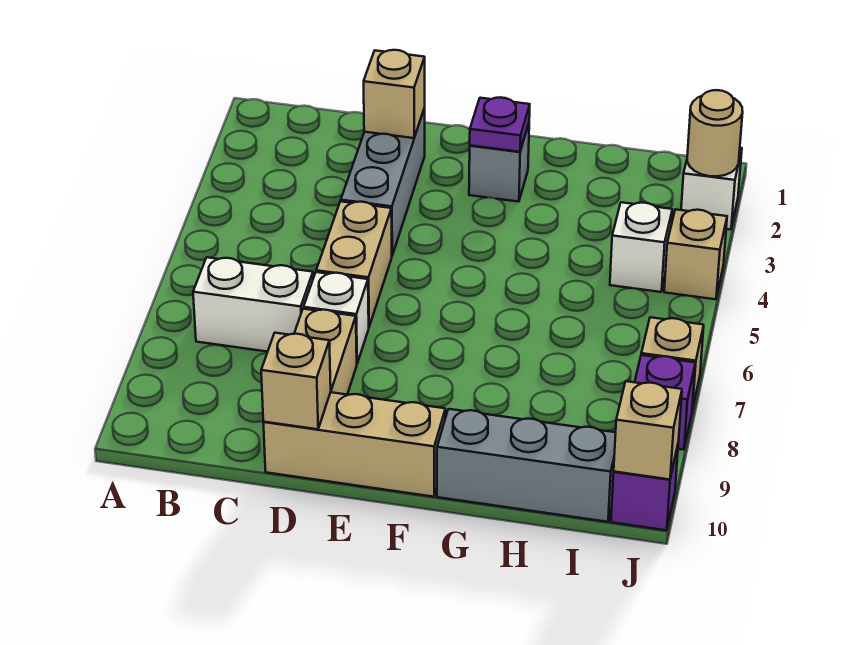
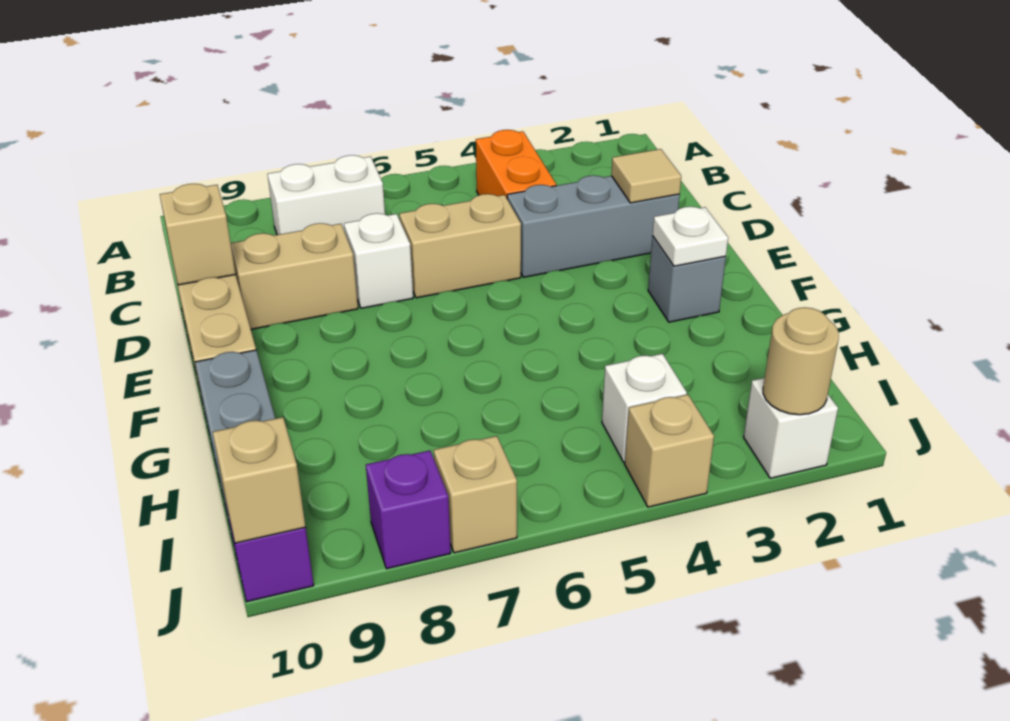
none -> orange brick B4:C4 level 1
white brick B7:C7 level 1 -> white brick B7:B8 level 1
tan brick D2 level 2 -> tan tile D2 level 2
purple plate F2 level 2 -> white plate F2 level 2

